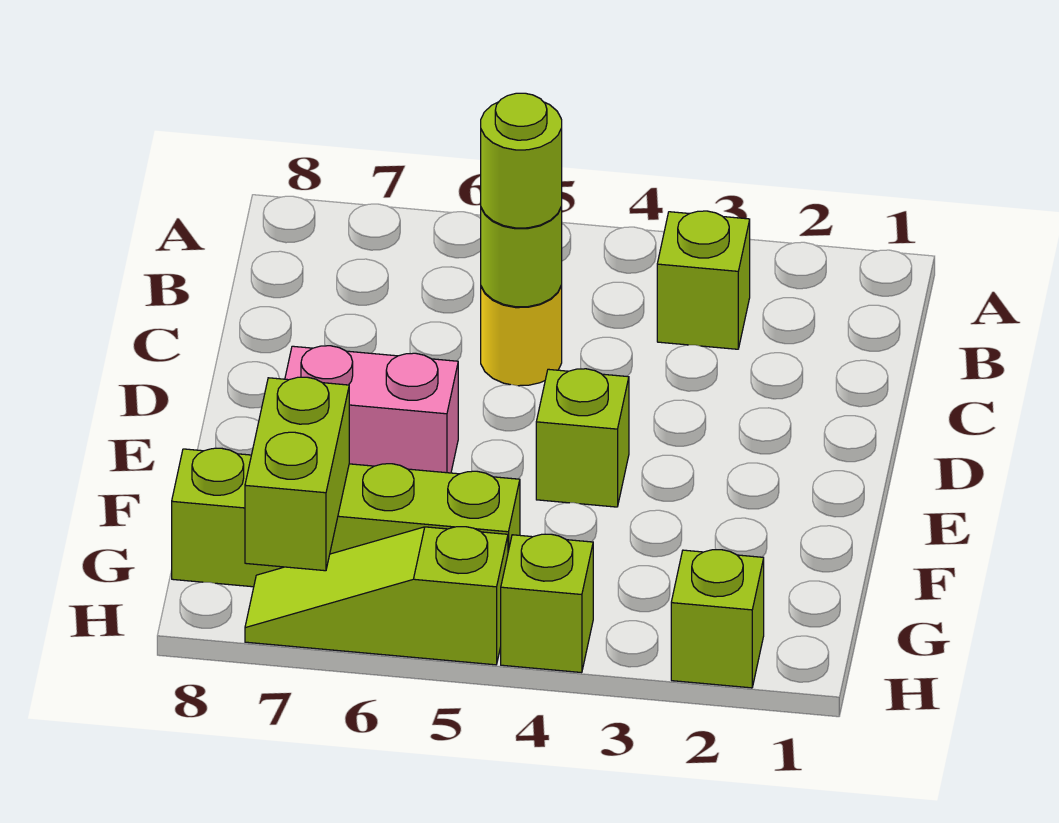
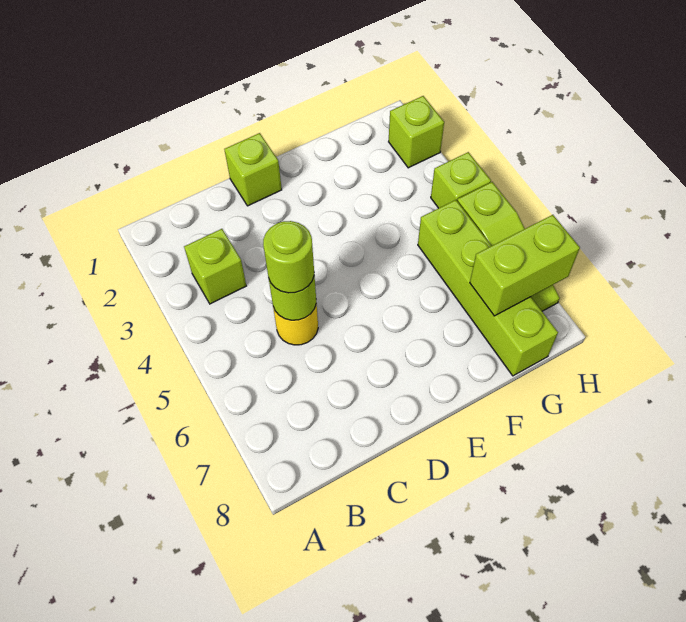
lime brick E4 level 1 -> lime brick D1 level 1
pink brick E6:E7 level 1 -> none

